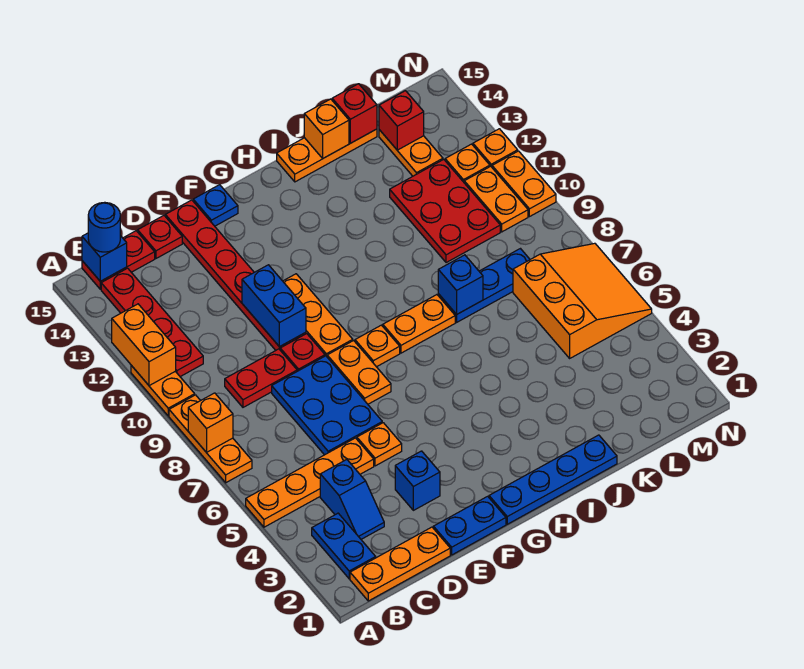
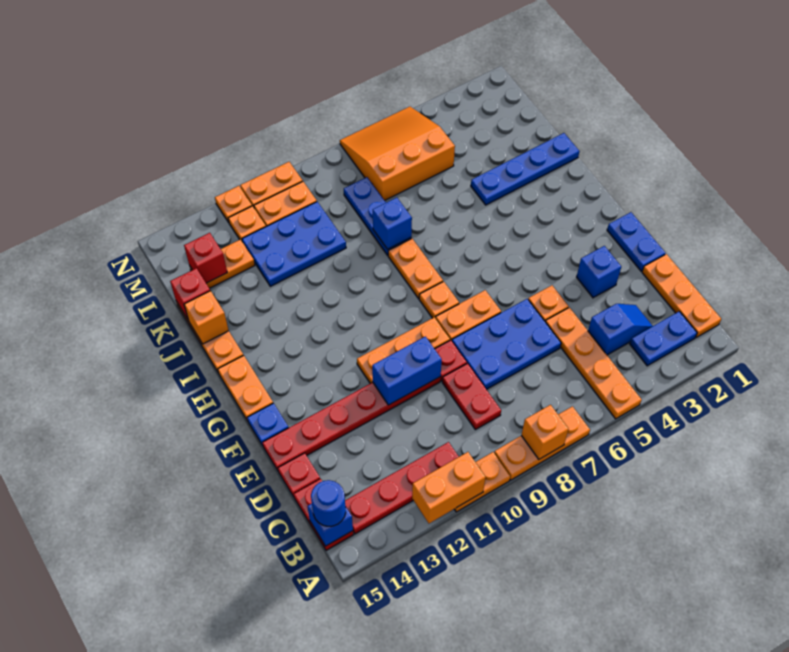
blue plate G1:J1 level 1 -> blue plate J1:J4 level 1
none -> orange plate G15:H15 level 1
red plate K10:L12 level 1 -> blue plate K10:L12 level 1

